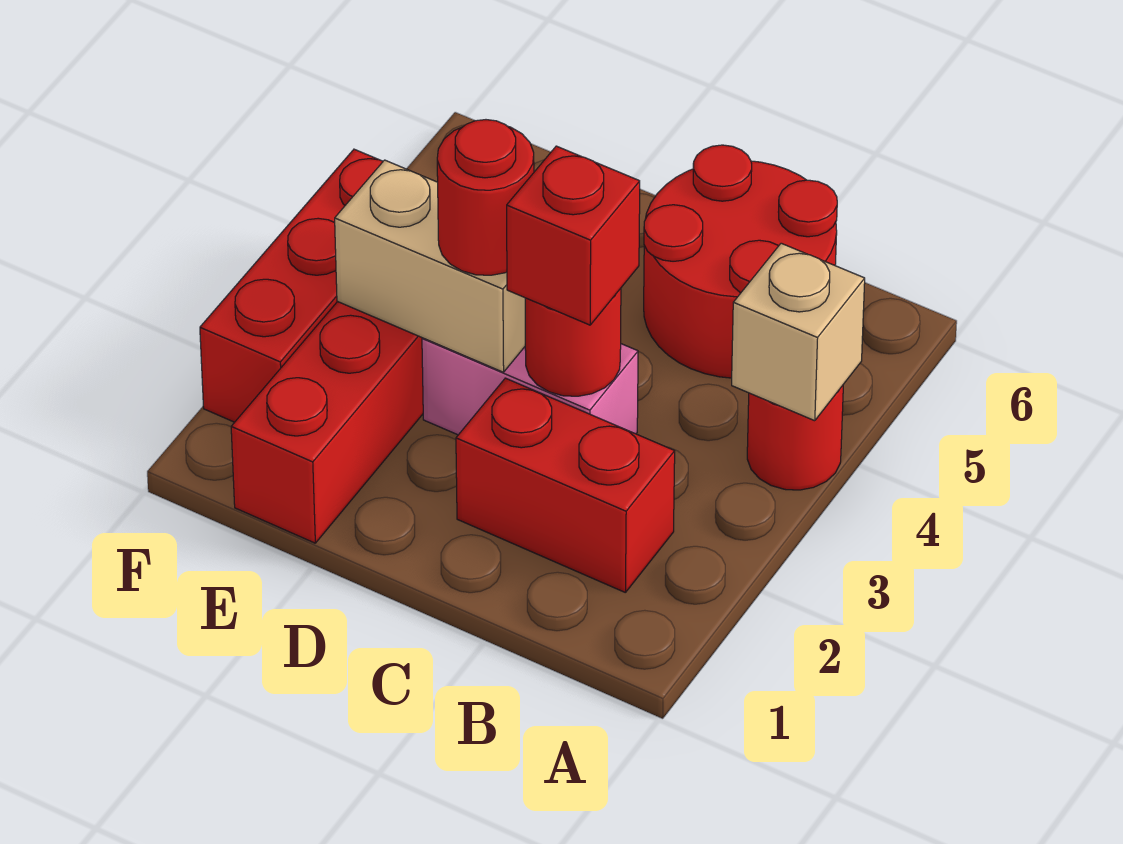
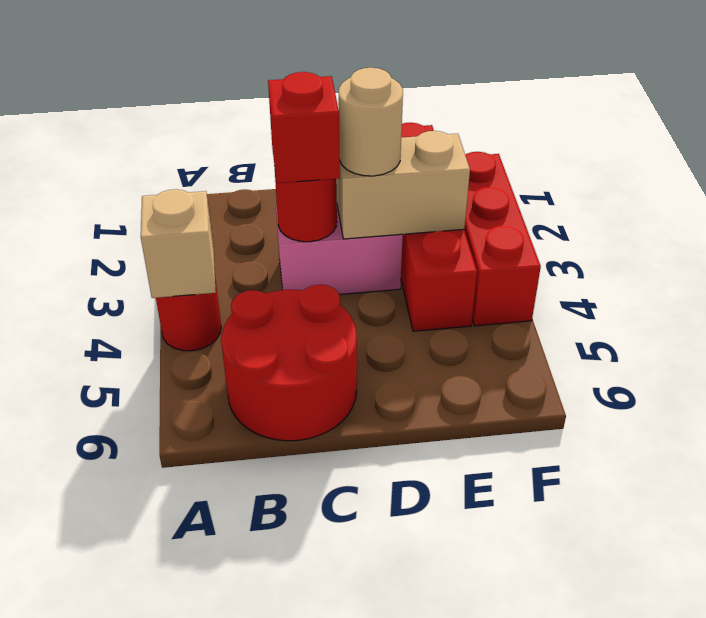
red brick B2:C2 level 1 -> none
red round brick D3 level 3 -> tan round brick D3 level 3

